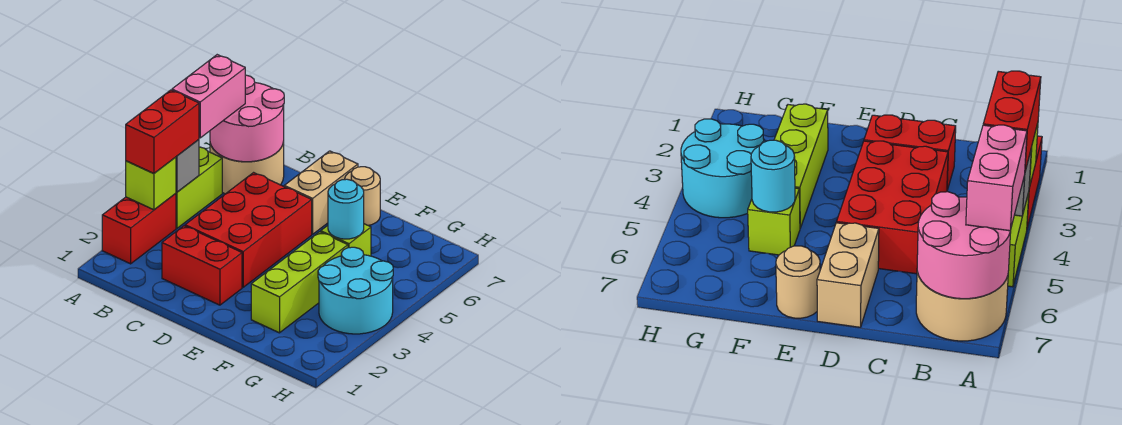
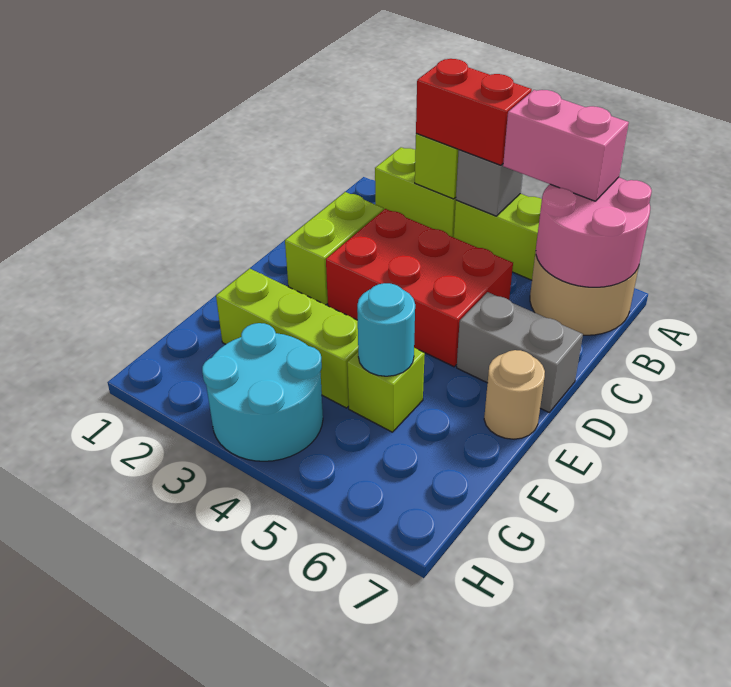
red brick A2:A3 level 1 -> lime brick A2:A3 level 1
red brick C2:D2 level 1 -> lime brick C2:D2 level 1
tan brick D6:D7 level 1 -> grey brick D6:D7 level 1

